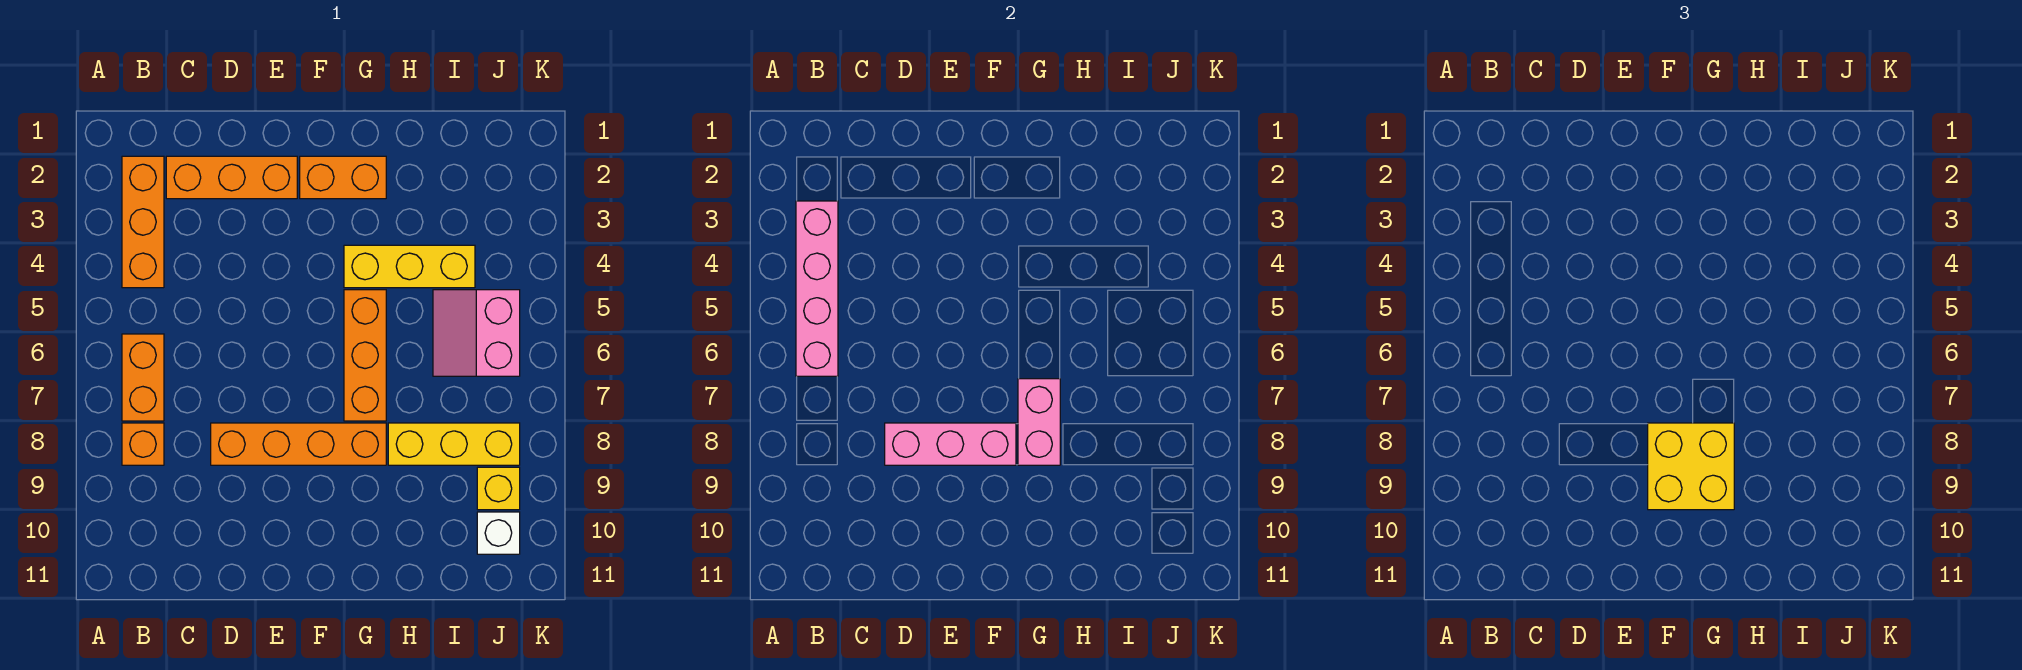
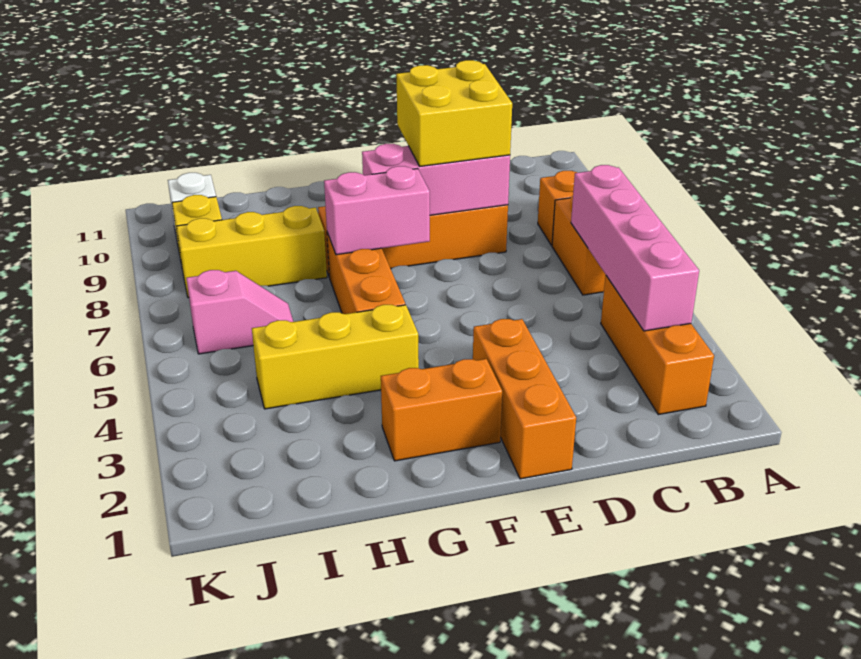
orange brick C2:E2 level 1 -> orange brick E1:E3 level 1
yellow brick F8:G9 level 3 -> yellow brick D8:E9 level 3
pink brick G7:G8 level 2 -> pink brick F7:G7 level 2
pink slope I5:J6 level 1 top J -> pink slope I6:J6 level 1 top J

